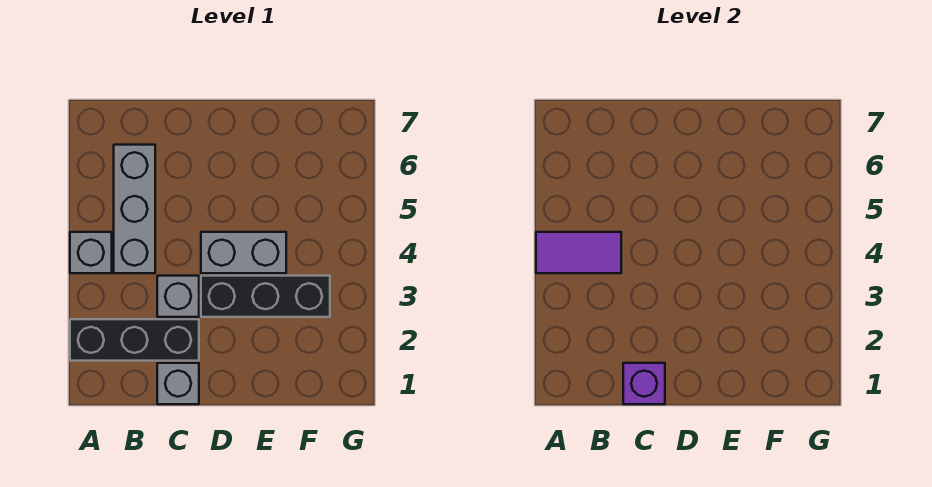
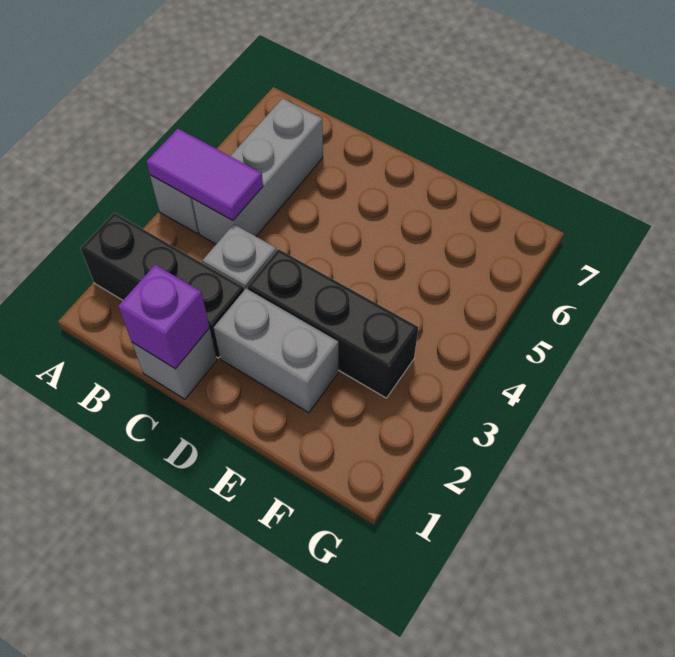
grey brick D4:E4 level 1 -> grey brick D2:E2 level 1

